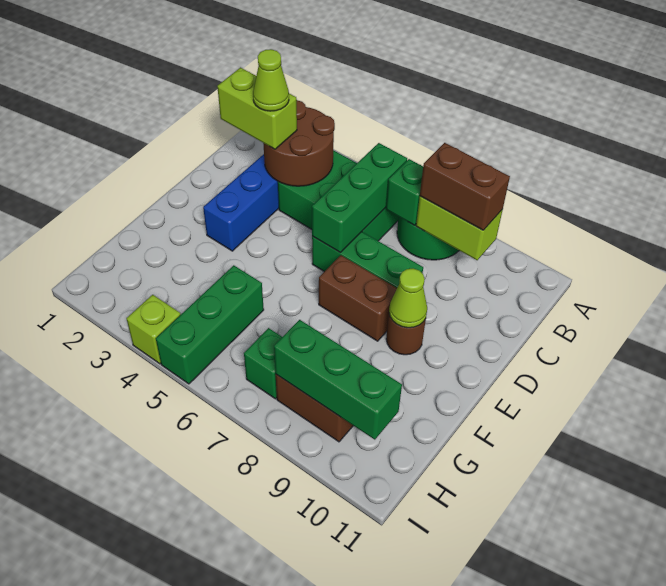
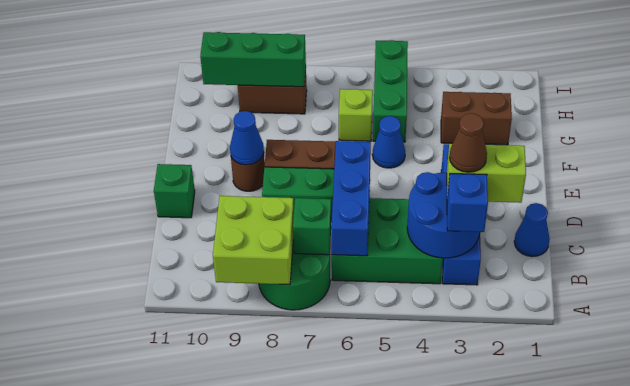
brown round brick B3:C4 level 2 -> blue round brick B3:C4 level 2
none -> blue brick B3 level 3
green brick B6:D6 level 2 -> blue brick B6:D6 level 2
lime brick B8:B9 level 2 -> lime brick A8:B9 level 2
brown brick B8:B9 level 3 -> brown brick G2:G3 level 1
none -> blue cone C1 level 1
lime cone C3 level 4 -> brown cone C3 level 4
lime cone E9 level 2 -> blue cone E9 level 2
none -> blue cone F5 level 1
green brick H7 level 1 -> green brick D11 level 1
lime brick I4 level 1 -> lime brick G6 level 1

